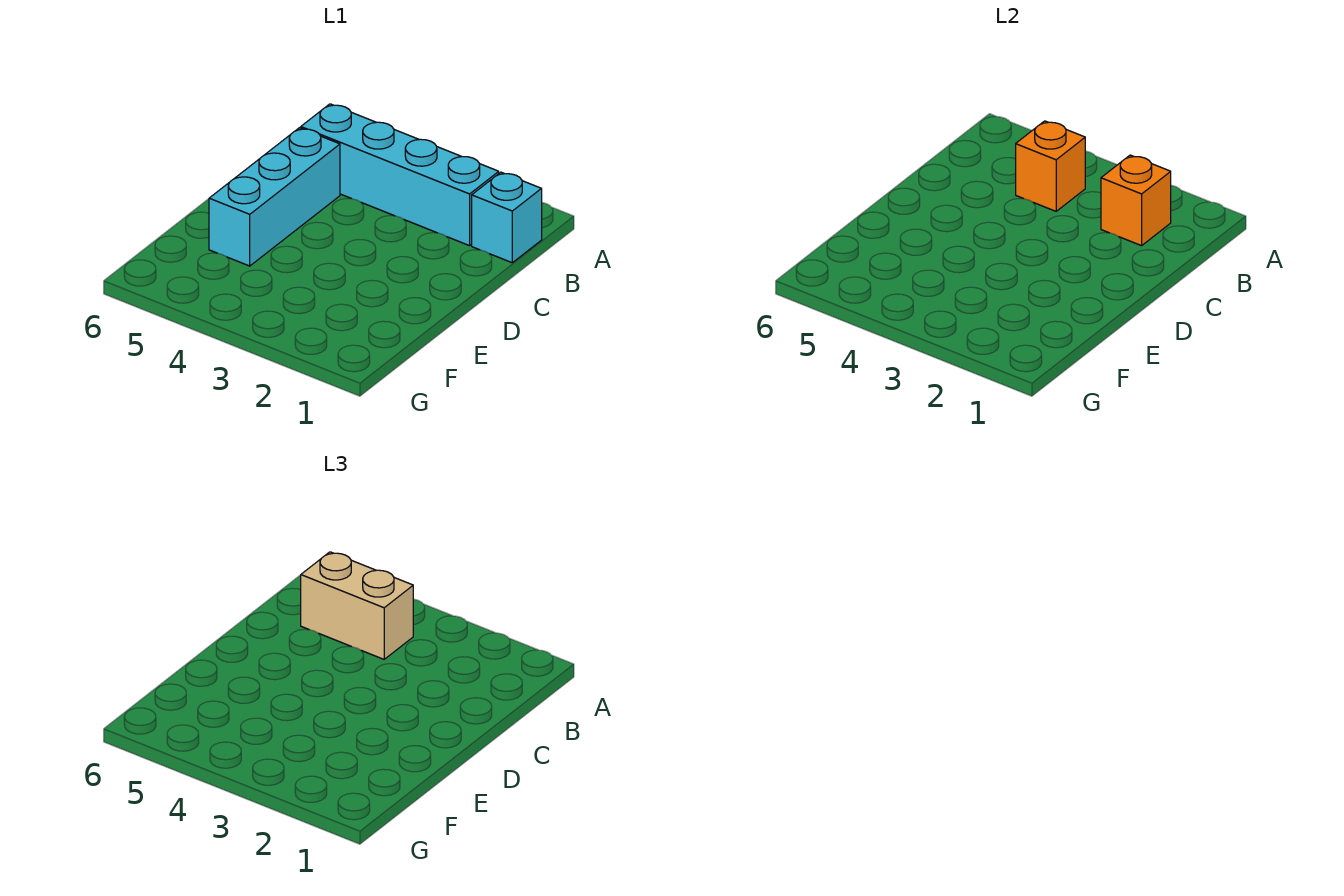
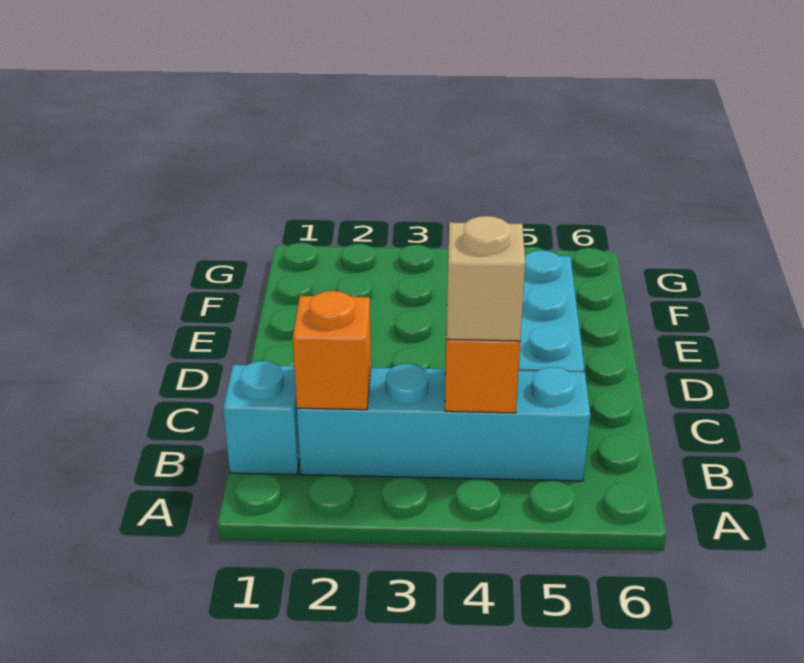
tan brick B4:B5 level 3 -> tan brick B4 level 3

